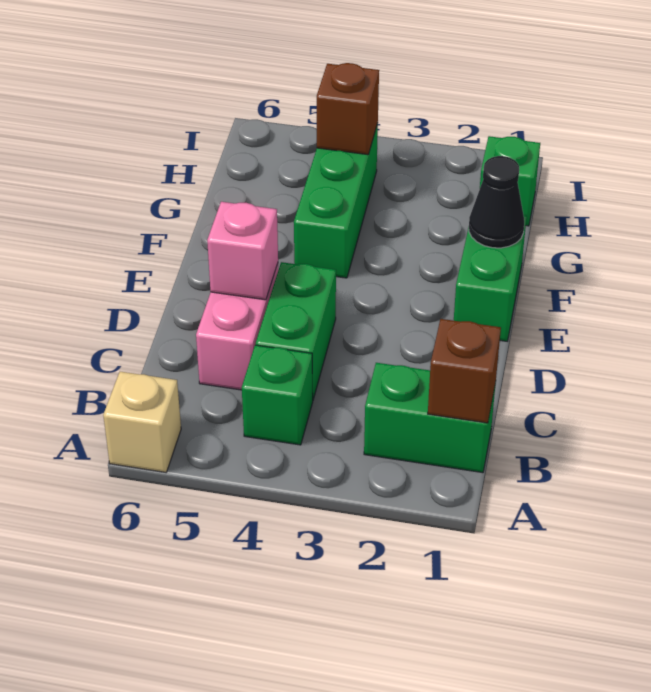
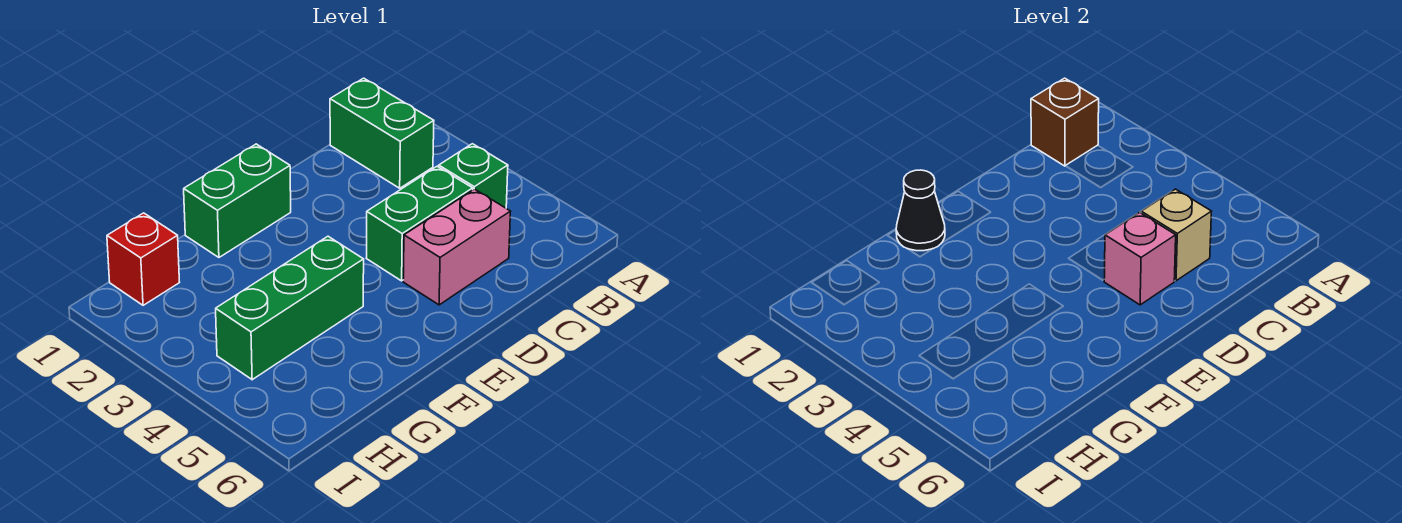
tan brick A6 level 1 -> tan brick C5 level 2
green brick H1 level 1 -> red brick H1 level 1
brown brick H4 level 2 -> none

